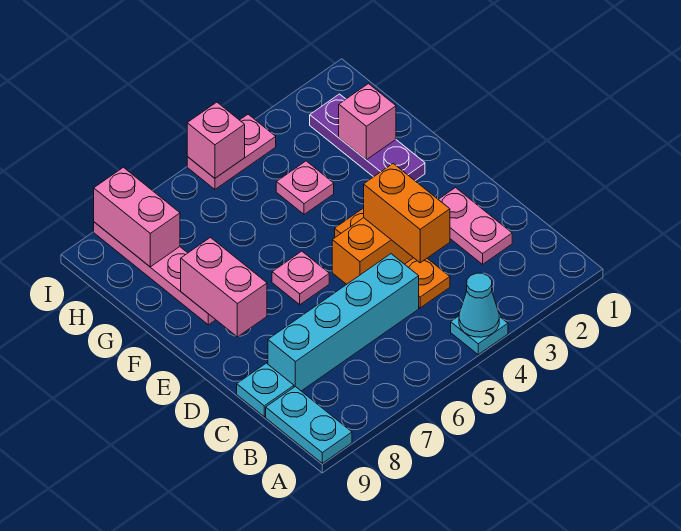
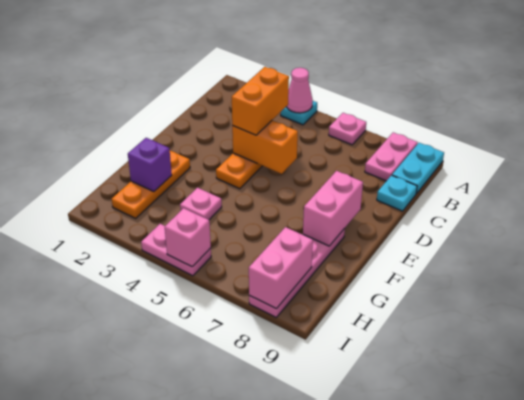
cyan cone A4 level 2 -> pink cone A4 level 2
pink plate C2:D2 level 1 -> pink plate A8:B8 level 1
cyan brick C5:C8 level 1 -> none
pink plate E6 level 1 -> pink plate A6 level 1
purple plate F2:H2 level 1 -> orange plate F2:H2 level 1
pink brick G2 level 2 -> purple brick G2 level 2

